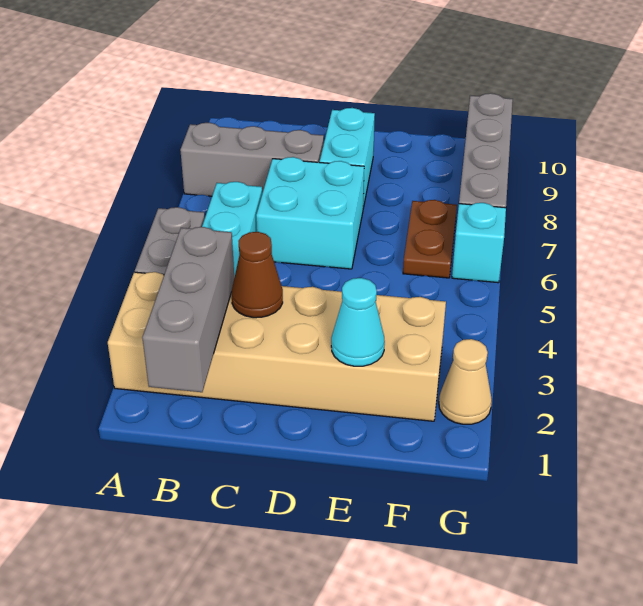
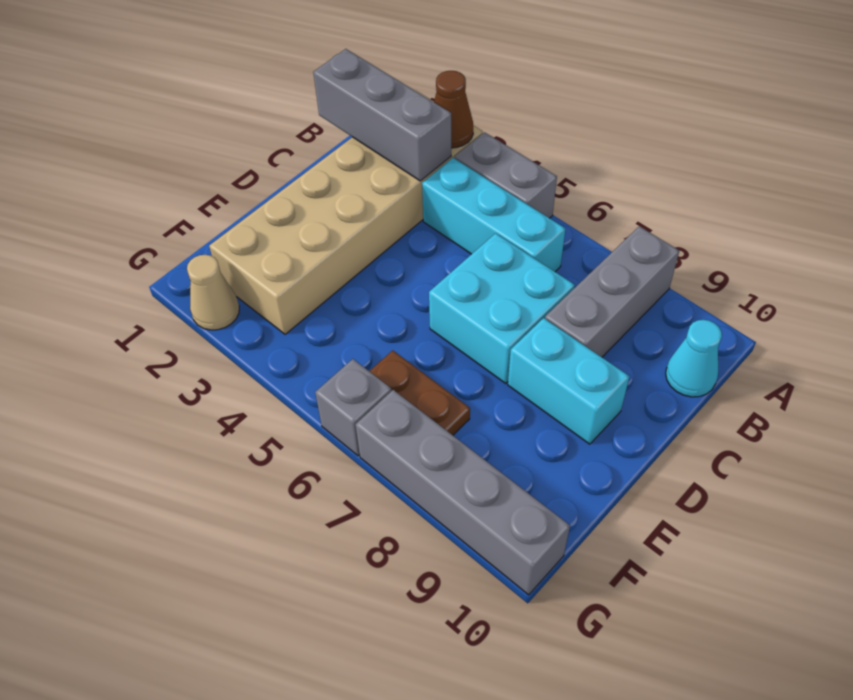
brown cone C3 level 2 -> brown cone A3 level 2
cyan cone E2 level 2 -> cyan cone B10 level 1
cyan brick G6 level 1 -> grey brick G6 level 1

